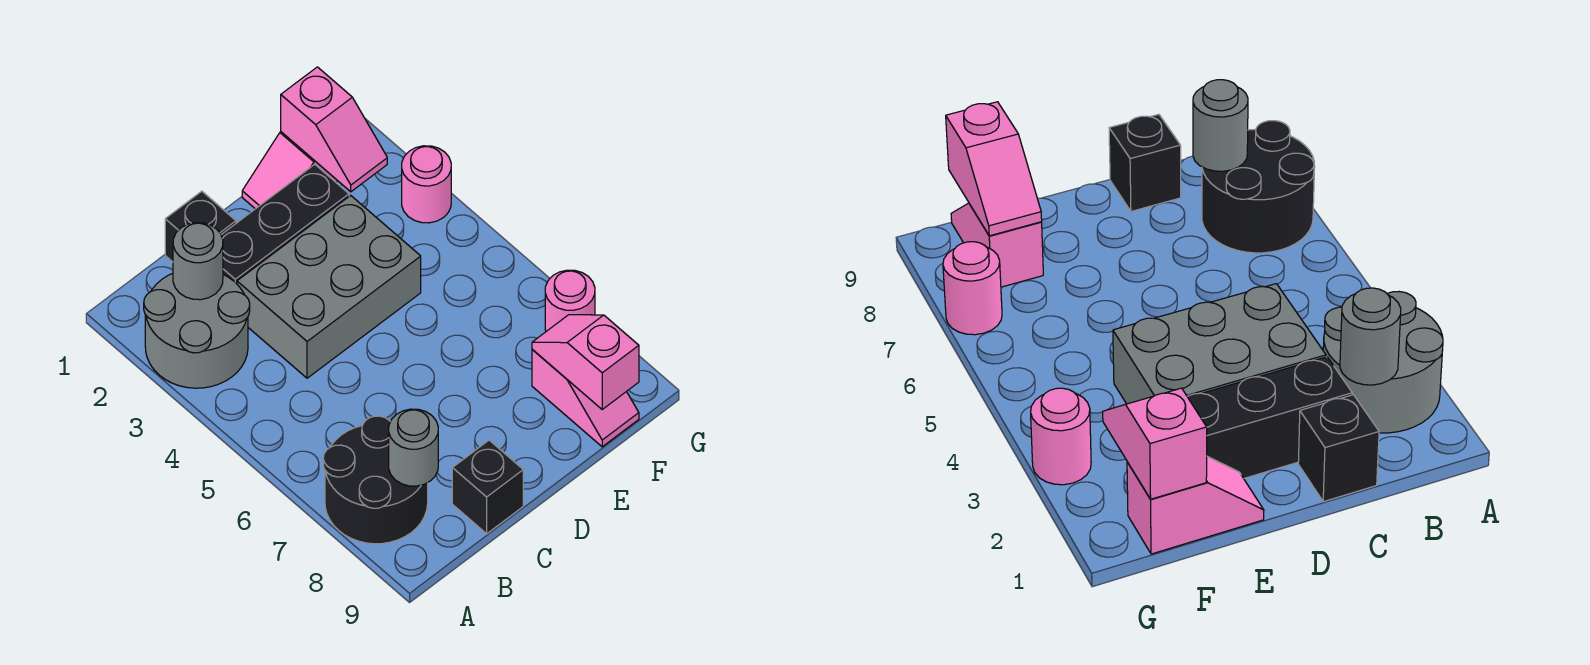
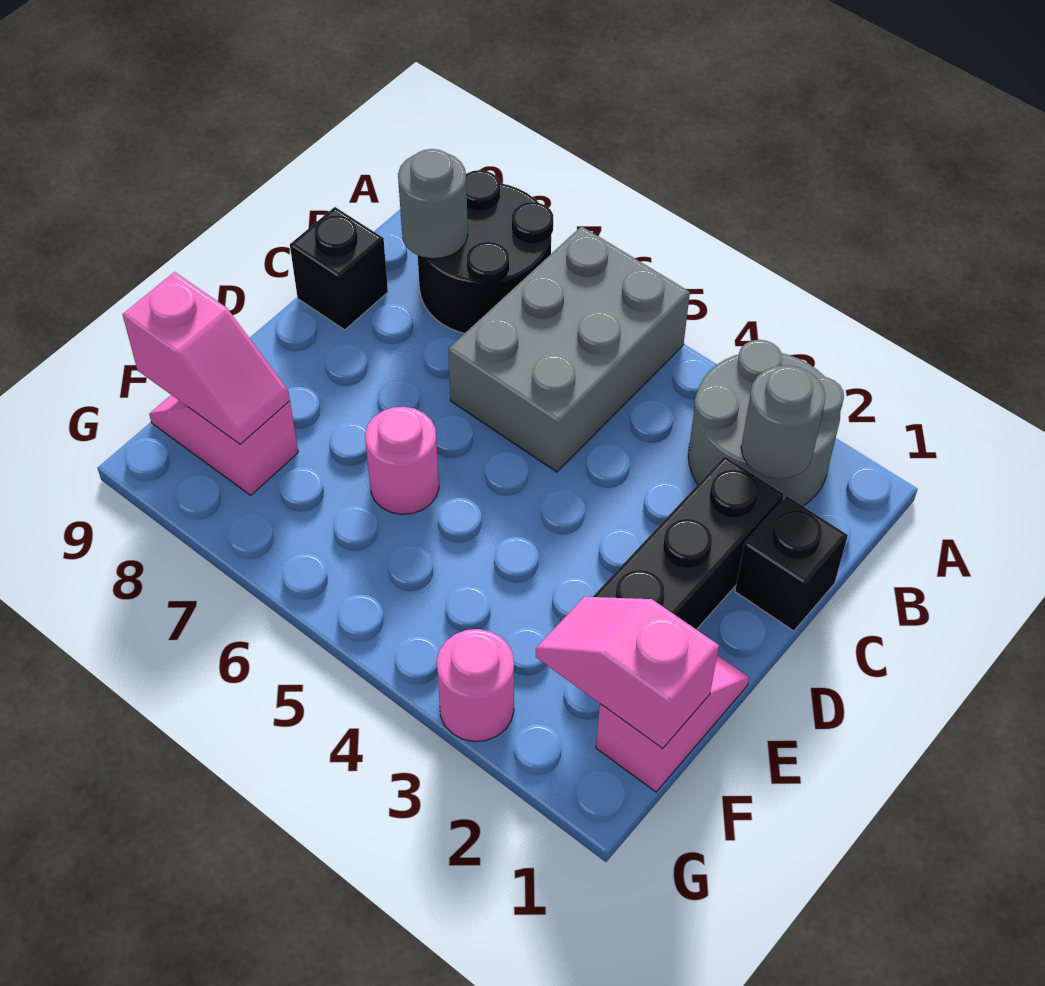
grey brick C3:E4 level 1 -> grey brick A5:C6 level 1
pink round brick G7 level 1 -> pink round brick E6 level 1

